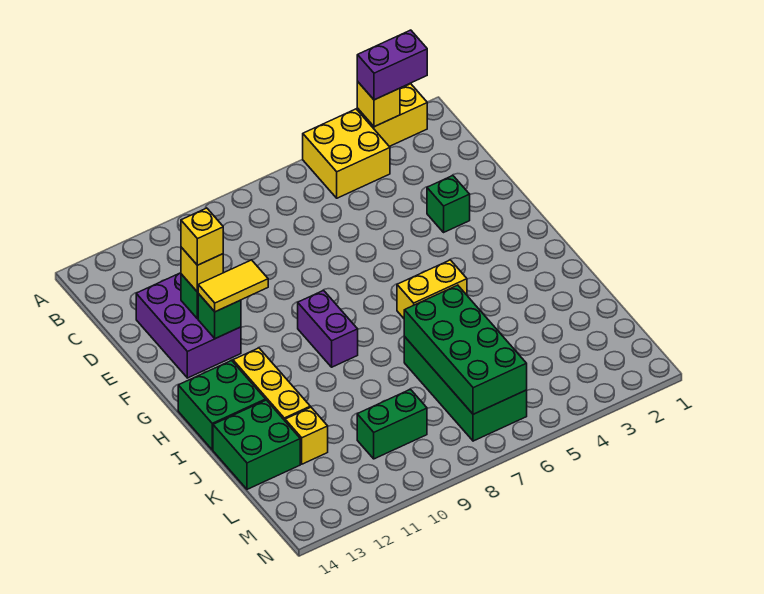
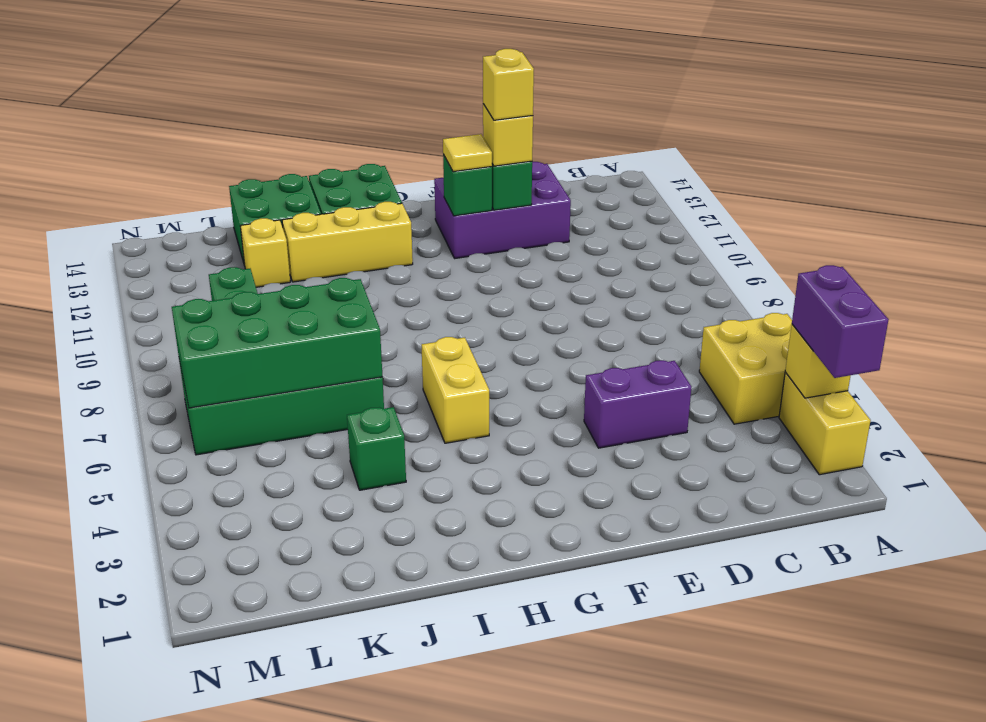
green brick E3 level 1 -> green brick J4 level 1
yellow tile F11:F12 level 3 -> yellow tile F12 level 3
purple brick G9:H9 level 1 -> purple brick D4:E4 level 1

